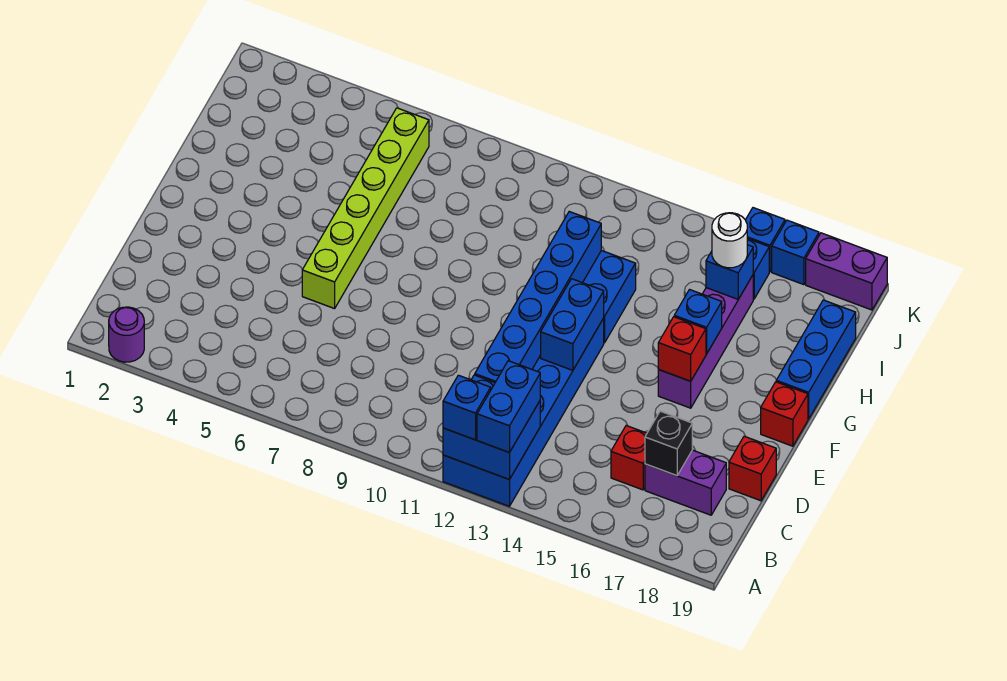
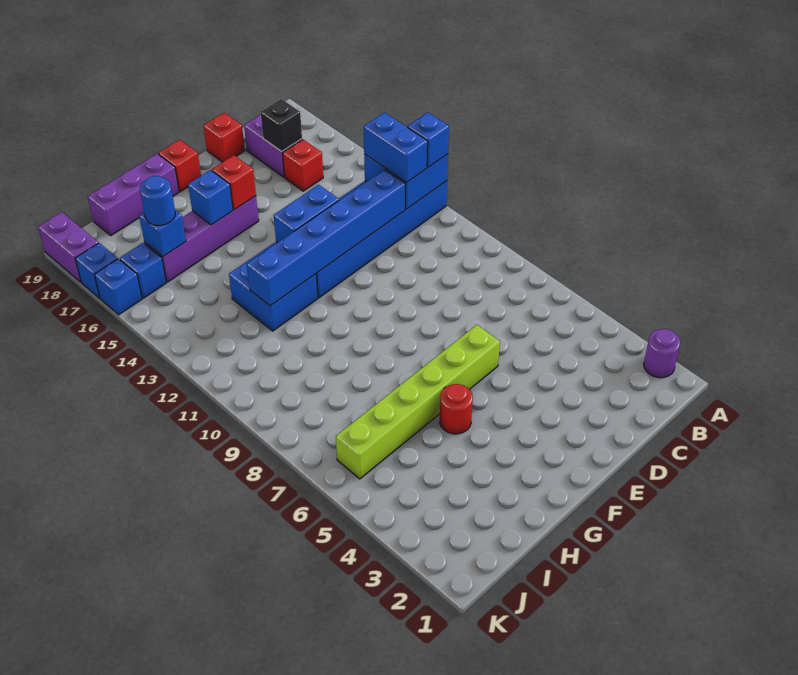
blue brick A13:B13 level 3 -> blue brick B12:B13 level 3
none -> red round brick G5 level 1
blue brick G19:I19 level 1 -> purple brick G19:I19 level 1
white round brick I16 level 3 -> blue round brick I16 level 3

